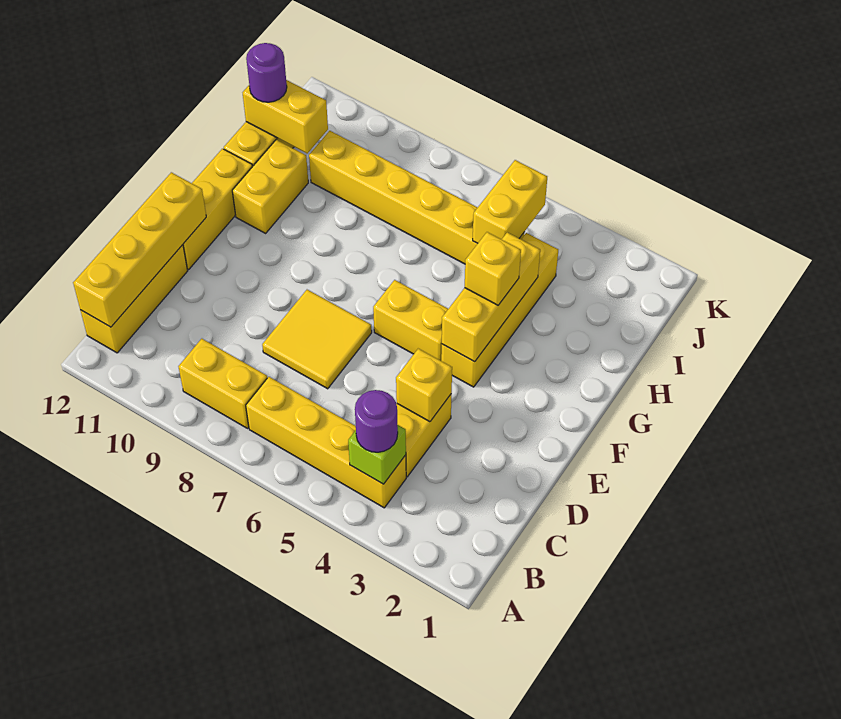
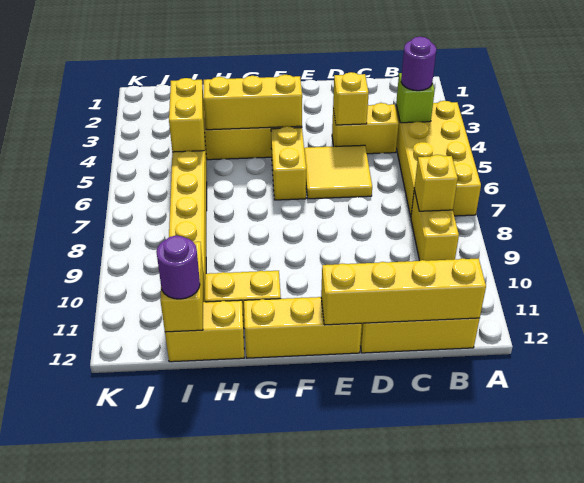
yellow brick B4:B7 level 1 -> yellow brick A4:B7 level 1
yellow tile D7:E8 level 1 -> yellow tile D5:E6 level 1
yellow brick G4 level 3 -> yellow brick B8 level 2
yellow brick I5:J5 level 2 -> yellow brick I4:I5 level 2

